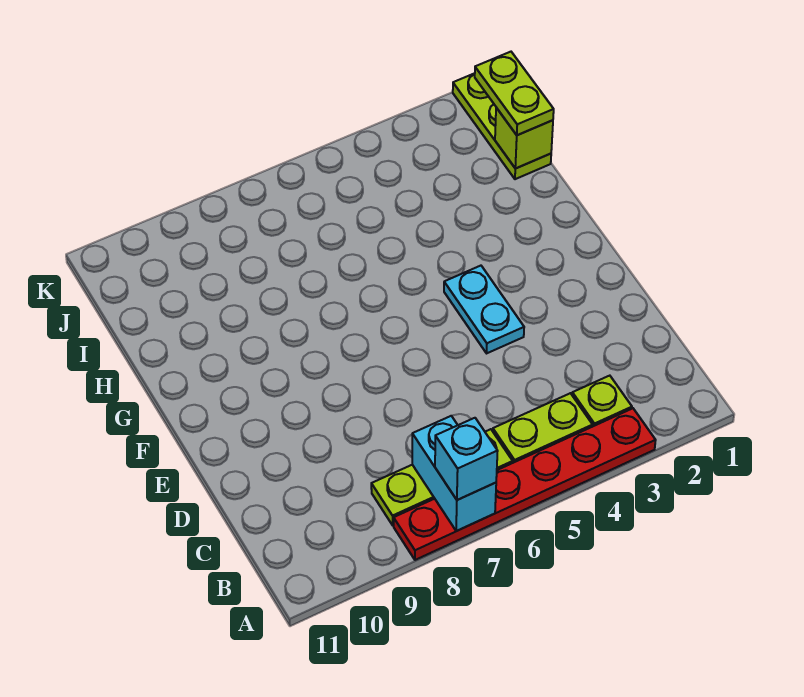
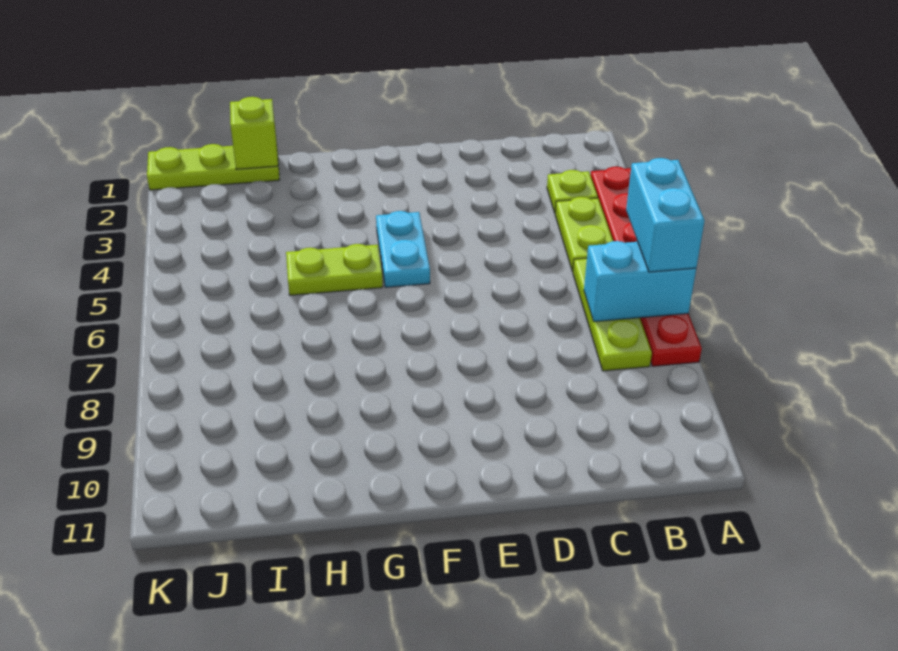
cyan brick A7 level 3 -> cyan brick A6:A7 level 3
cyan plate E4:F4 level 1 -> cyan plate F4:F5 level 1
lime plate I1:J1 level 3 -> lime plate G5:H5 level 1

